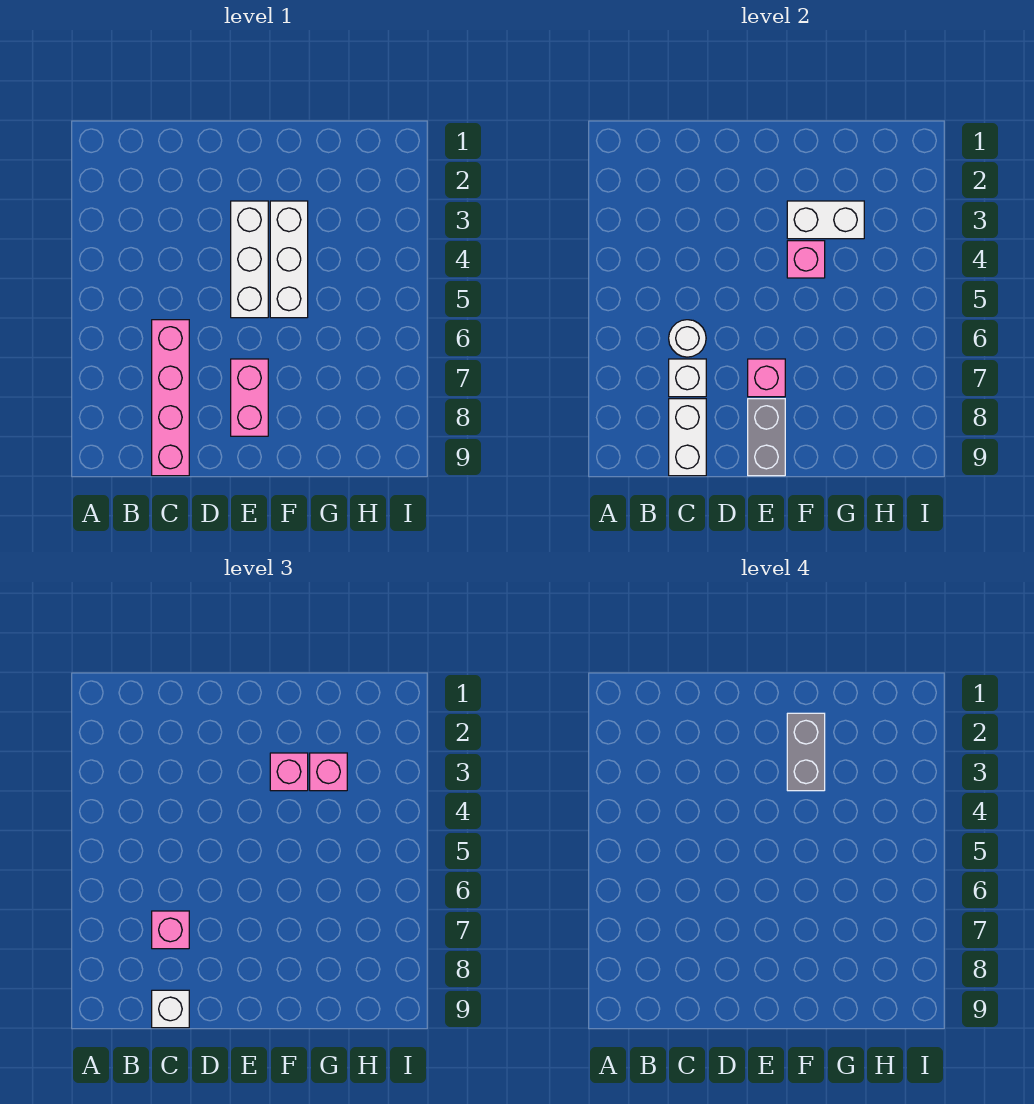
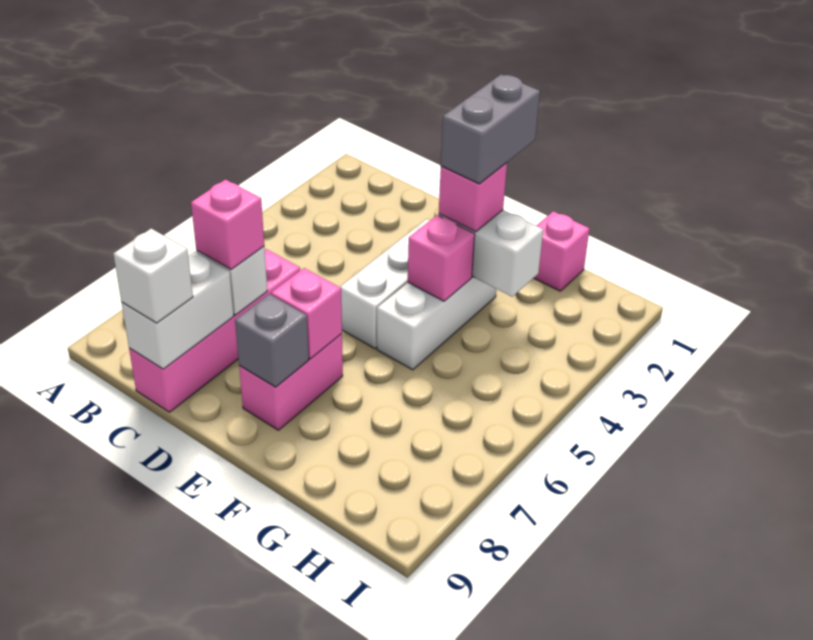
white round brick C6 level 2 -> none
grey brick E8:E9 level 2 -> grey brick E8 level 2
pink brick G3 level 3 -> pink brick G1 level 1

